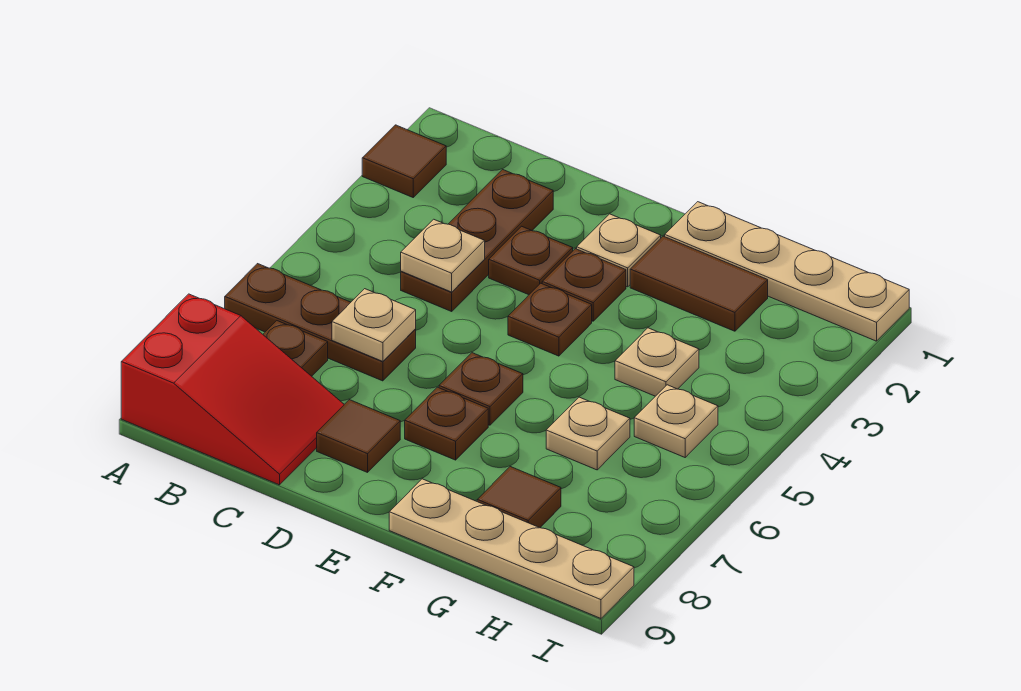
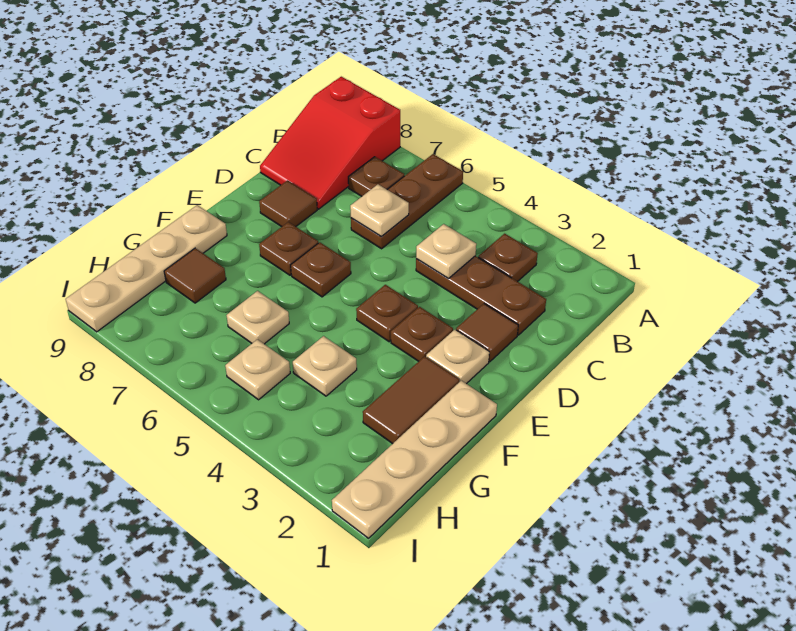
brown tile A2 level 1 -> brown tile D2 level 1
brown plate D3 level 1 -> brown plate B3 level 1

